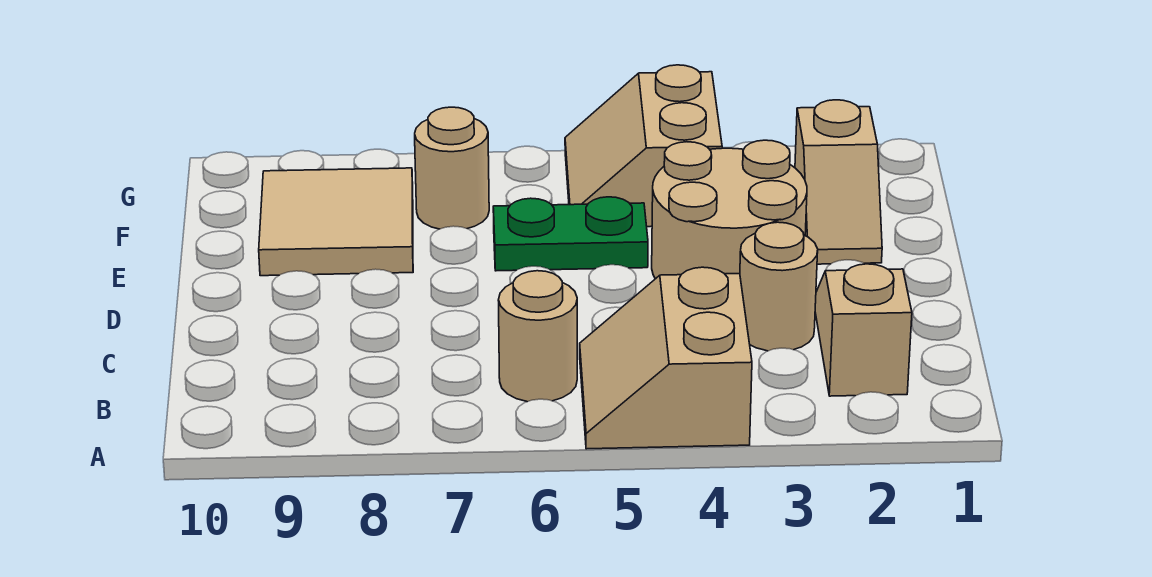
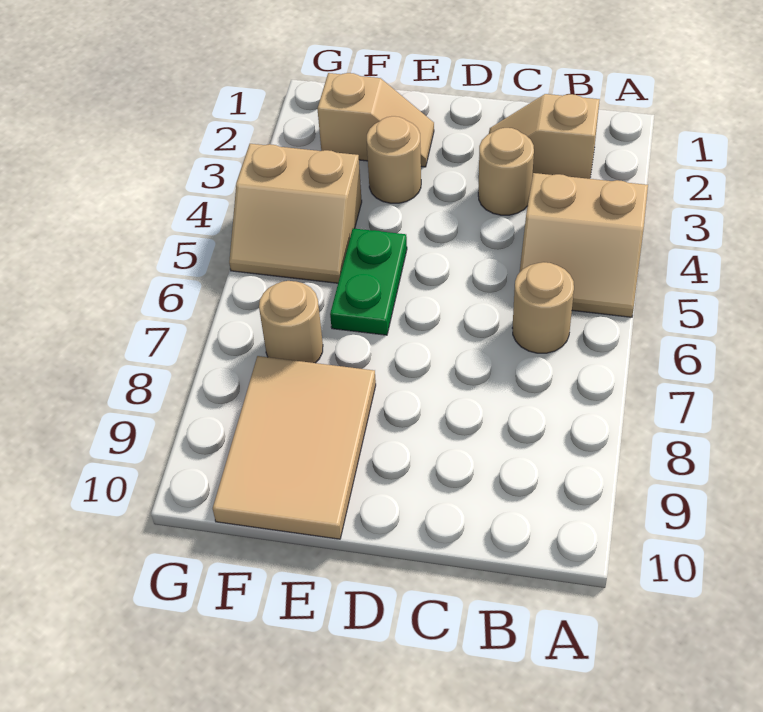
tan round brick D3:E4 level 1 -> tan round brick E3 level 1
tan tile E8:F9 level 1 -> tan tile E8:F10 level 1

